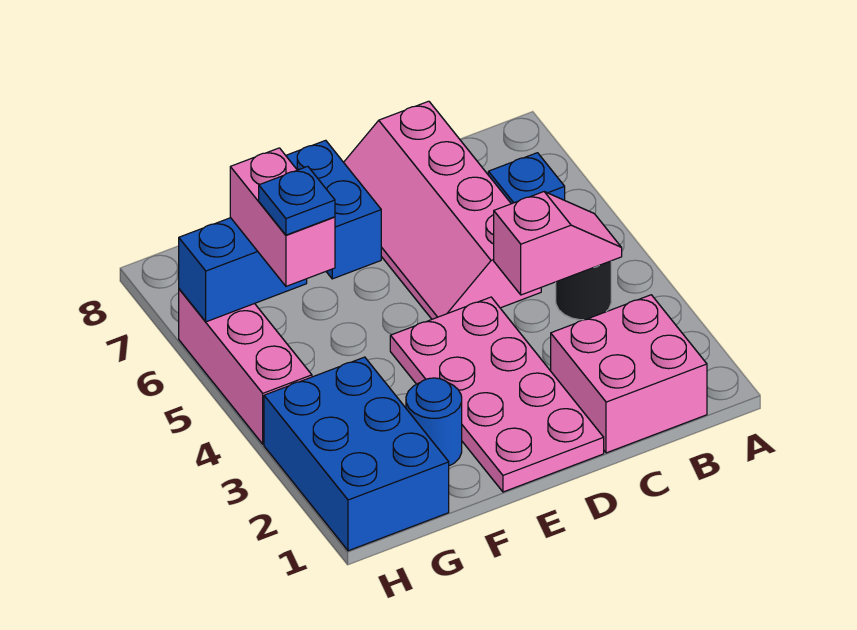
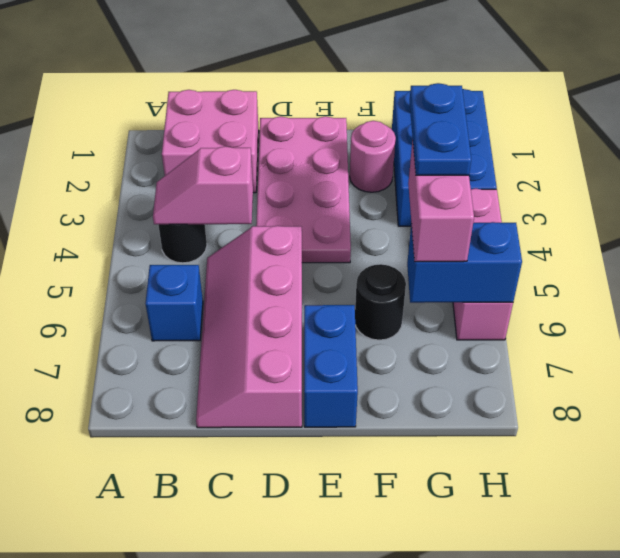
pink slope C5:D8 level 1 top C -> pink slope C5:D8 level 1 top D
blue round brick F2 level 1 -> pink round brick F2 level 1
none -> black round brick F6 level 1
blue plate G5 level 4 -> blue plate G4:G5 level 4

